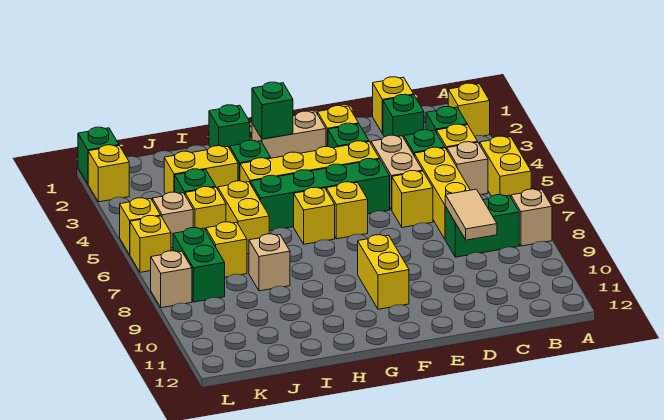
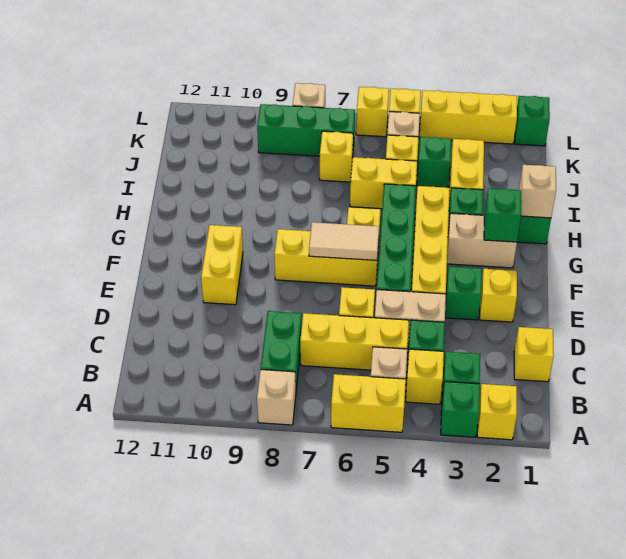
green brick C2 level 1 -> green brick A3 level 1
tan tile C8:C9 level 2 -> tan tile F6:F7 level 2
tan brick F2:G2 level 1 -> tan brick G2:G3 level 1
yellow brick F6 level 1 -> yellow brick F6:F8 level 1
yellow brick F9:F10 level 1 -> yellow brick E10:F10 level 1
tan brick I8 level 1 -> tan brick H1 level 2
green brick K7:K8 level 1 -> green brick K7:K9 level 1
yellow brick L2 level 1 -> yellow brick L2:L4 level 1

